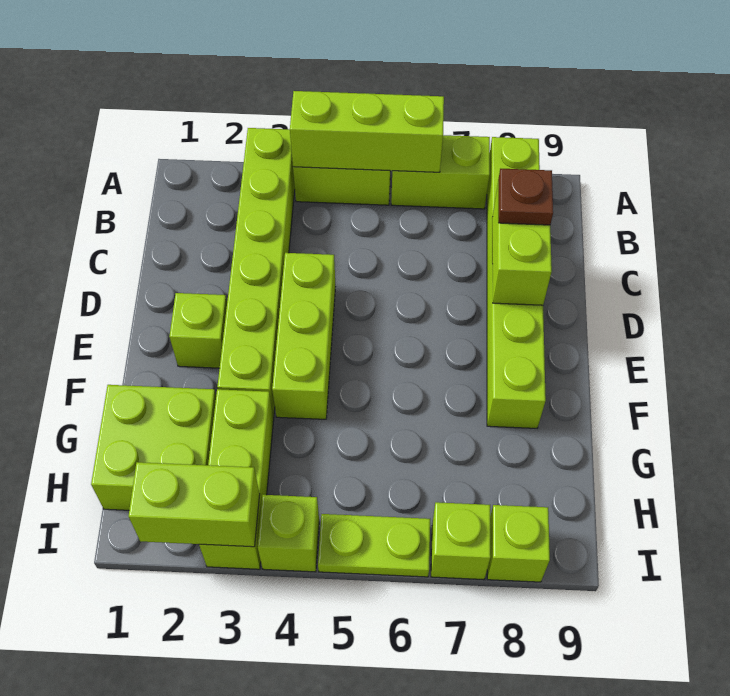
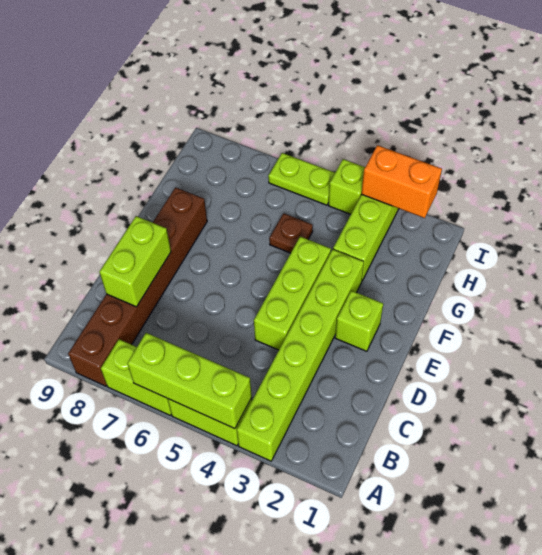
lime brick A8:F8 level 1 -> brown brick A8:F8 level 1
brown plate C8 level 3 -> brown plate G5 level 1
lime brick G1:H2 level 1 -> none
lime brick I2:I3 level 2 -> orange brick I2:I3 level 2
lime brick I7 level 1 -> none
lime brick I8 level 1 -> none

